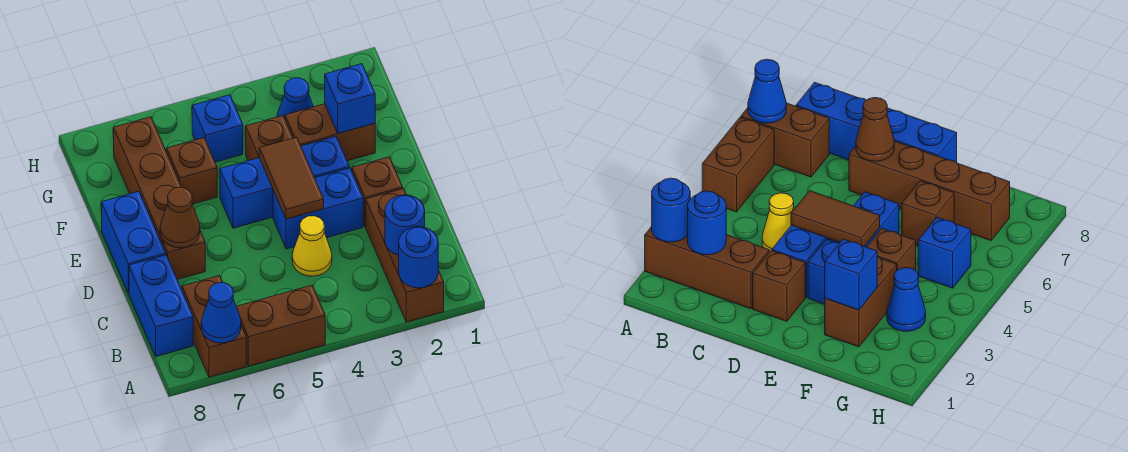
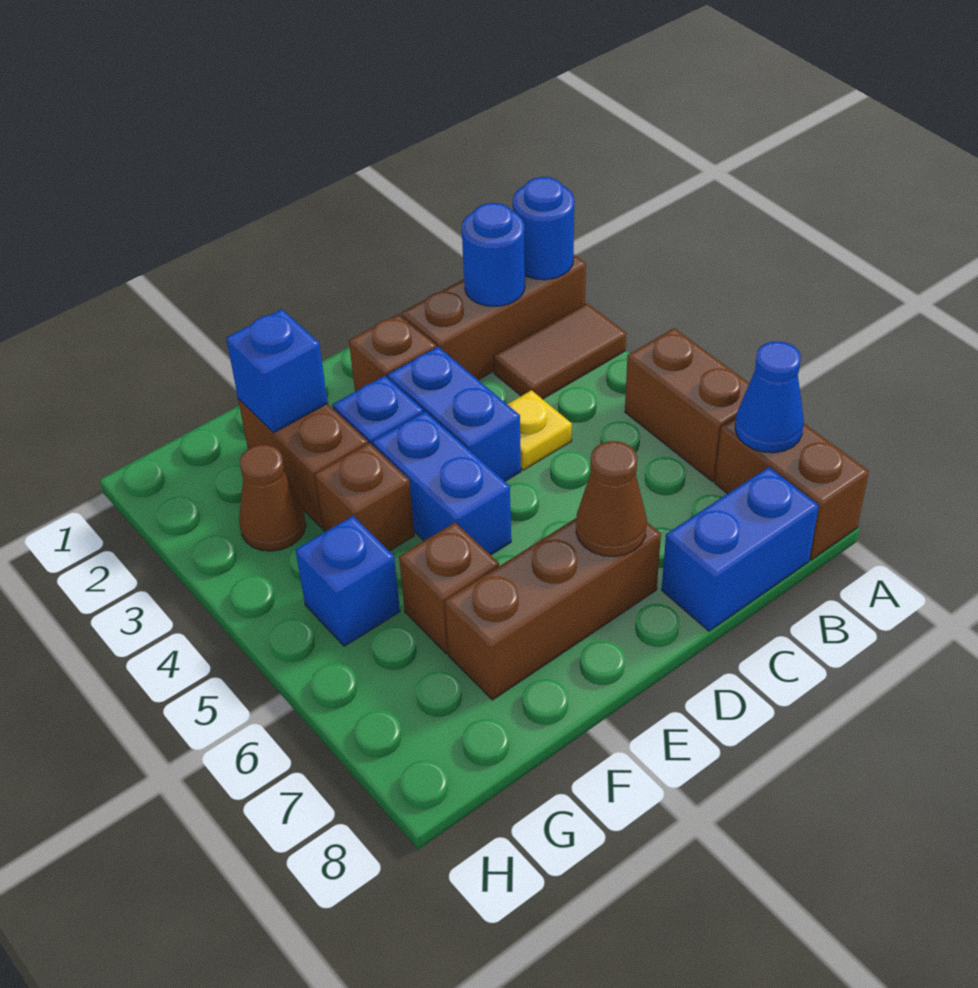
brown brick A7:B7 level 1 -> brown brick A7:A8 level 1
yellow cone C4 level 1 -> yellow plate C4 level 1
brown tile D4:E4 level 2 -> brown tile A3:B3 level 1
brown brick D7:G7 level 1 -> brown brick D7:F7 level 1
blue brick D8:E8 level 1 -> none
blue cone G3 level 1 -> brown cone G3 level 1

